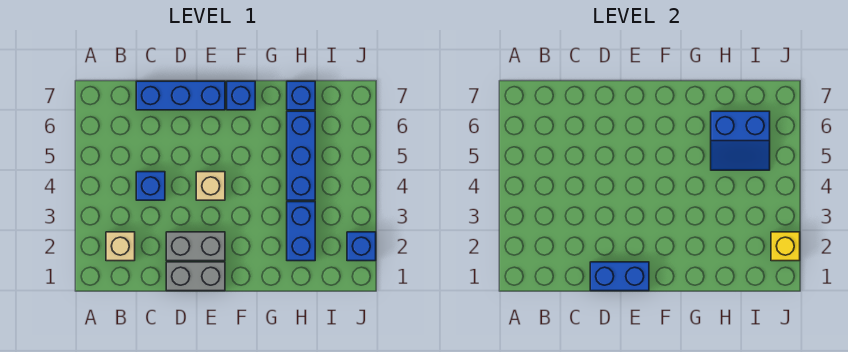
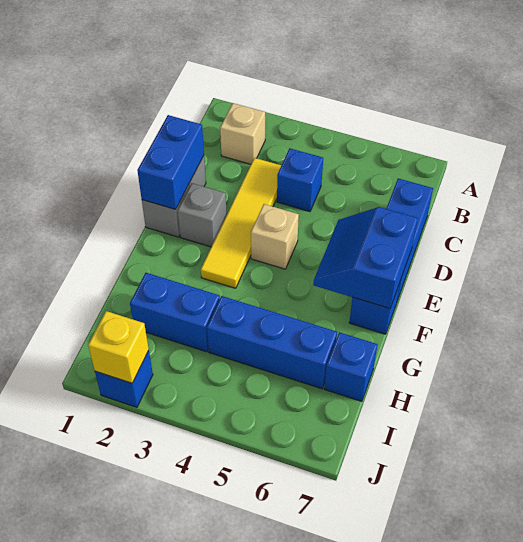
none -> yellow tile C3:F3 level 1
grey brick D2:E2 level 1 -> grey brick E2 level 1
blue slope H5:I6 level 2 top 6 -> blue slope E6:F7 level 2 top 7

